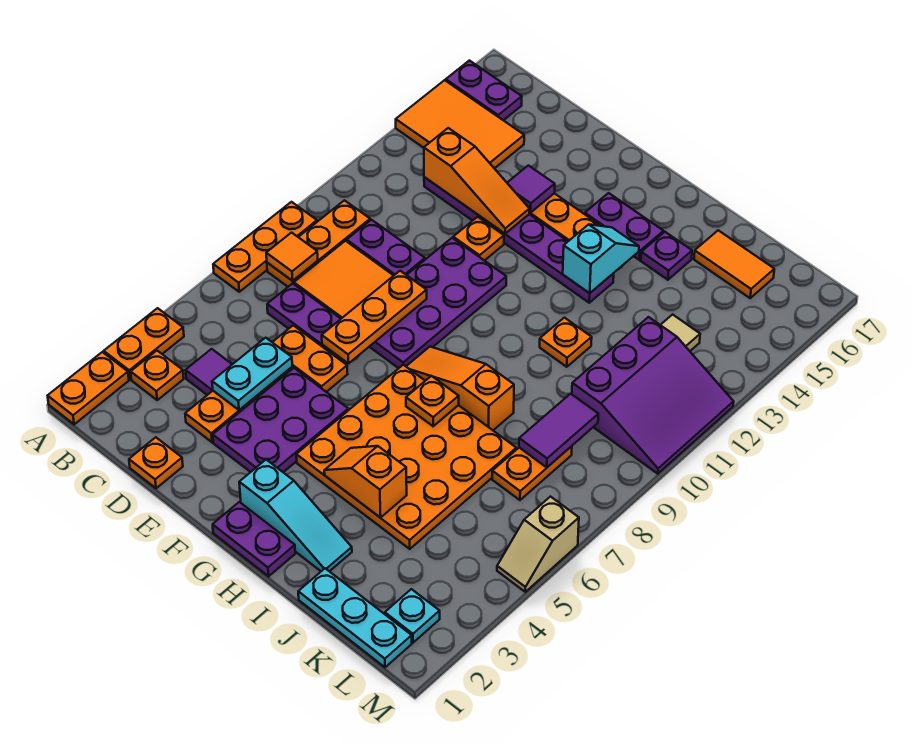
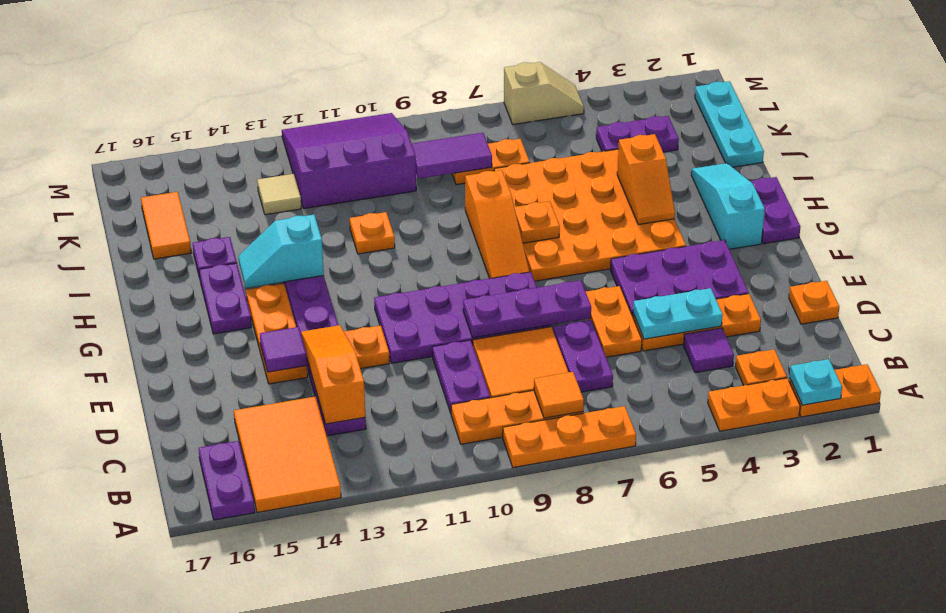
orange plate E7:E9 level 2 -> purple plate E7:E9 level 2
none -> purple plate K3:K4 level 1
cyan plate L2 level 1 -> cyan plate A2 level 2

